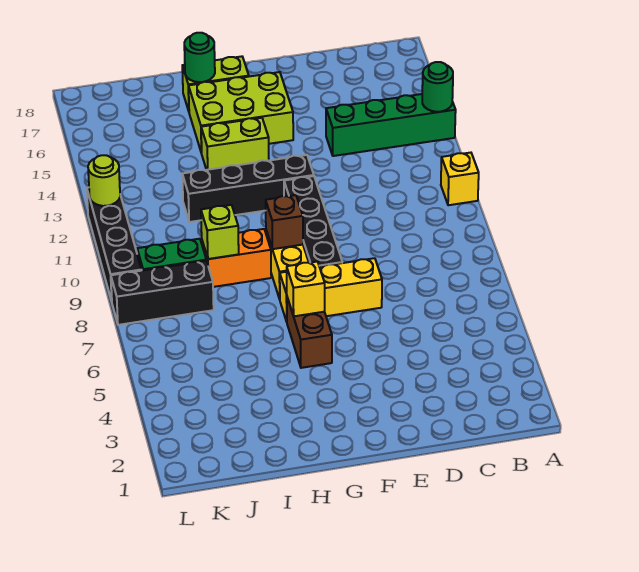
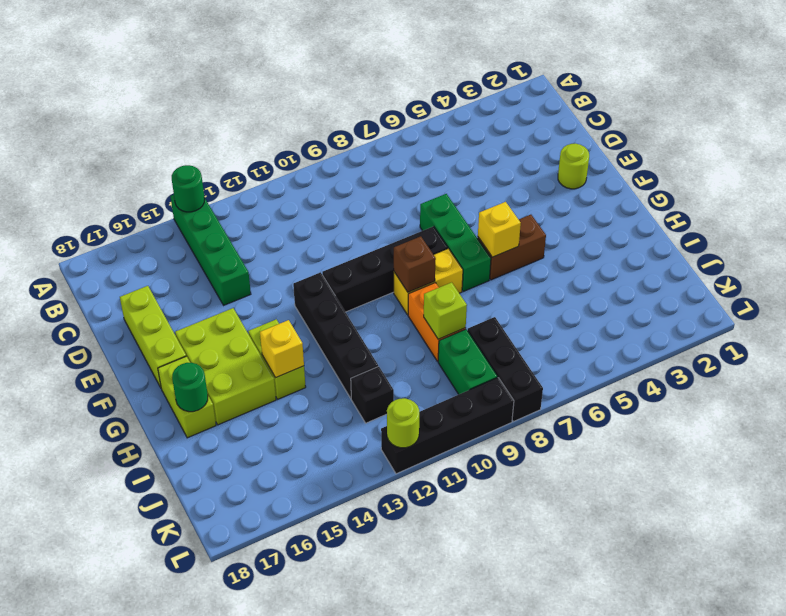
yellow brick A11 level 1 -> yellow brick H14 level 2
none -> lime brick D17:F17 level 1
none -> lime round brick E2 level 1
yellow brick E7:G7 level 1 -> green brick E7:G7 level 1
none -> black brick J12 level 1

